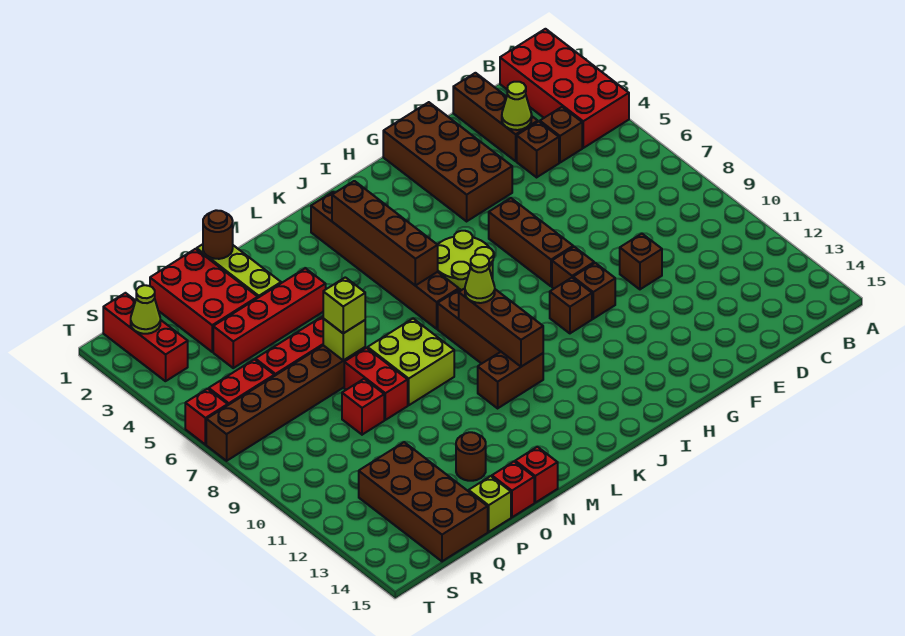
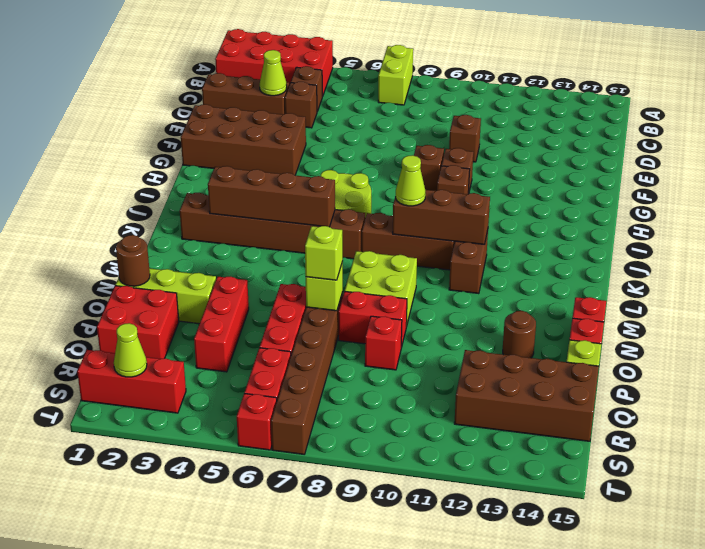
none -> lime brick A7:B7 level 1
brown brick G6:G8 level 1 -> none
red brick N4:Q4 level 1 -> red brick O4:Q4 level 1
red brick P1:Q3 level 1 -> red brick P1:Q2 level 1

